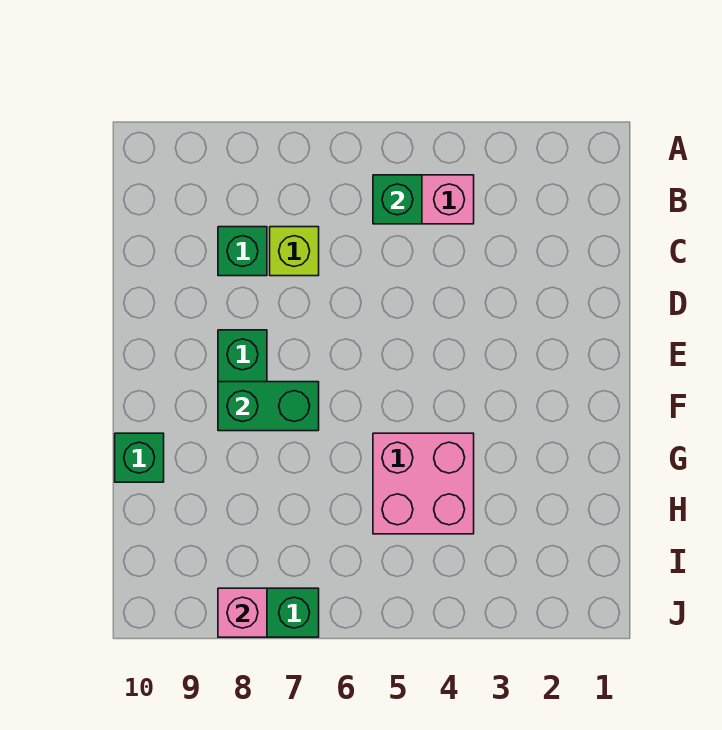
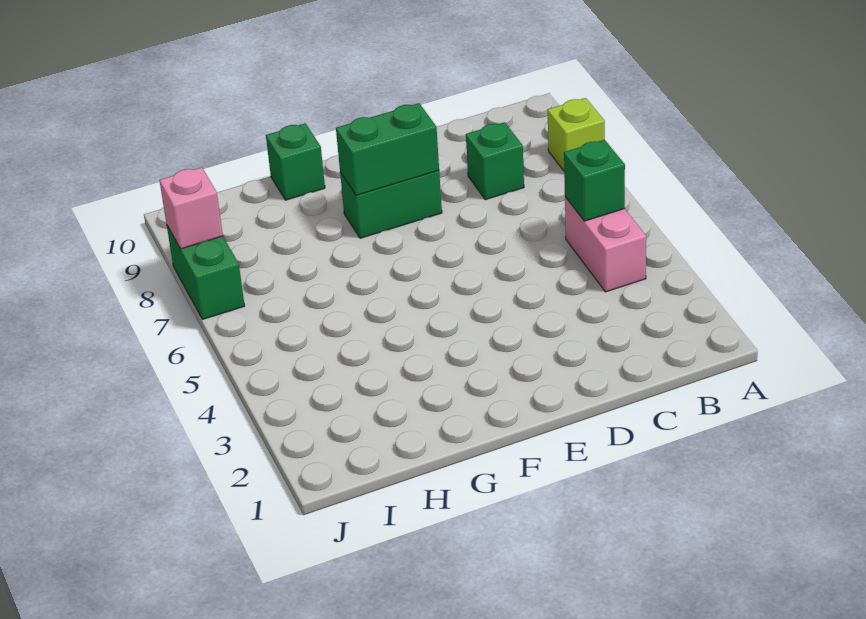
lime brick C7 level 1 -> lime brick A8 level 1
green brick F7:F8 level 2 -> green brick E8:F8 level 2
pink brick G4:H5 level 1 -> none

